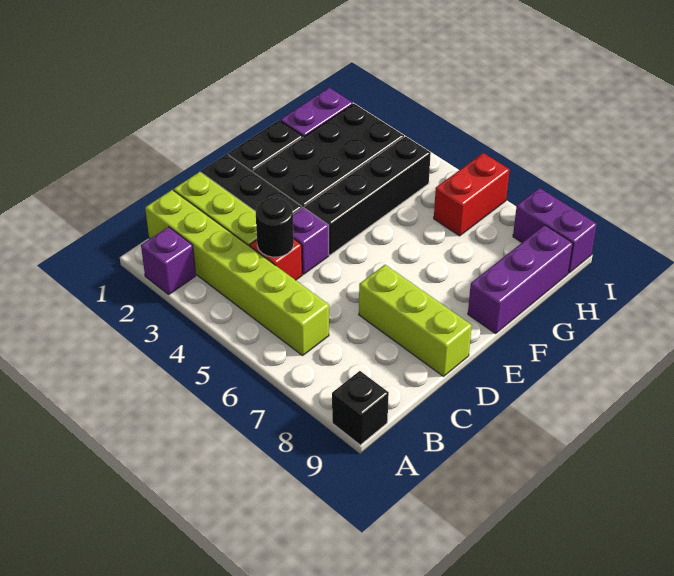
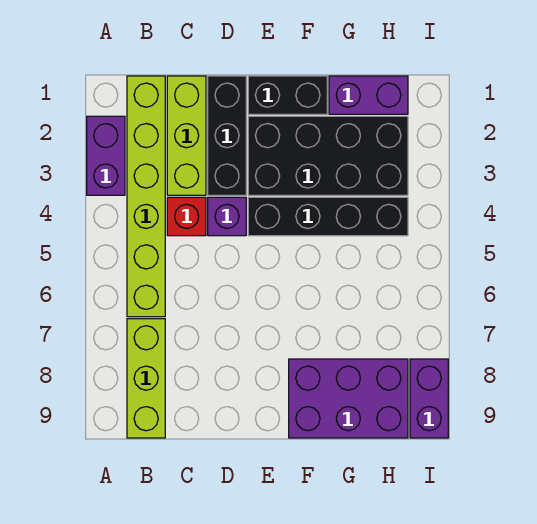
purple brick A2 level 1 -> purple brick A2:A3 level 1
black brick A9 level 1 -> none
black round brick C4 level 2 -> none
lime brick D7:D9 level 1 -> lime brick B7:B9 level 1
purple brick F9:H9 level 1 -> purple brick F8:H9 level 1
red brick H6:I6 level 1 -> none

